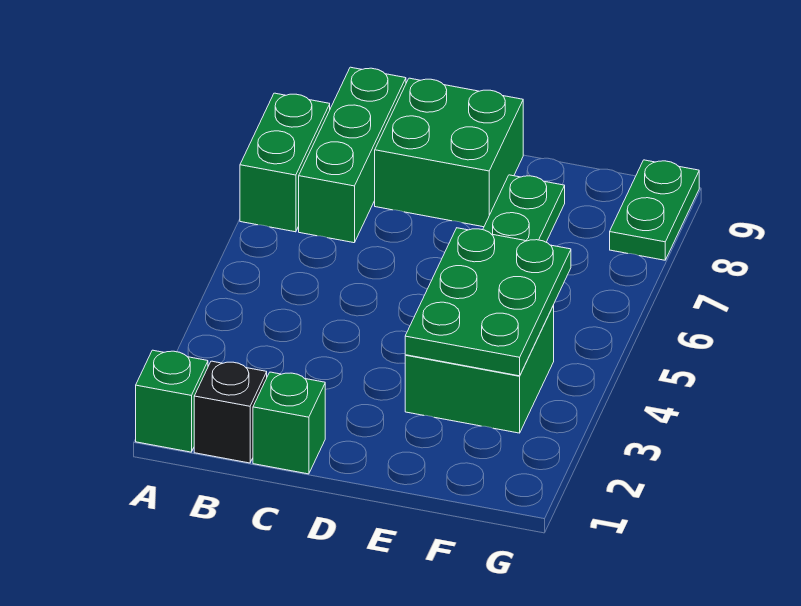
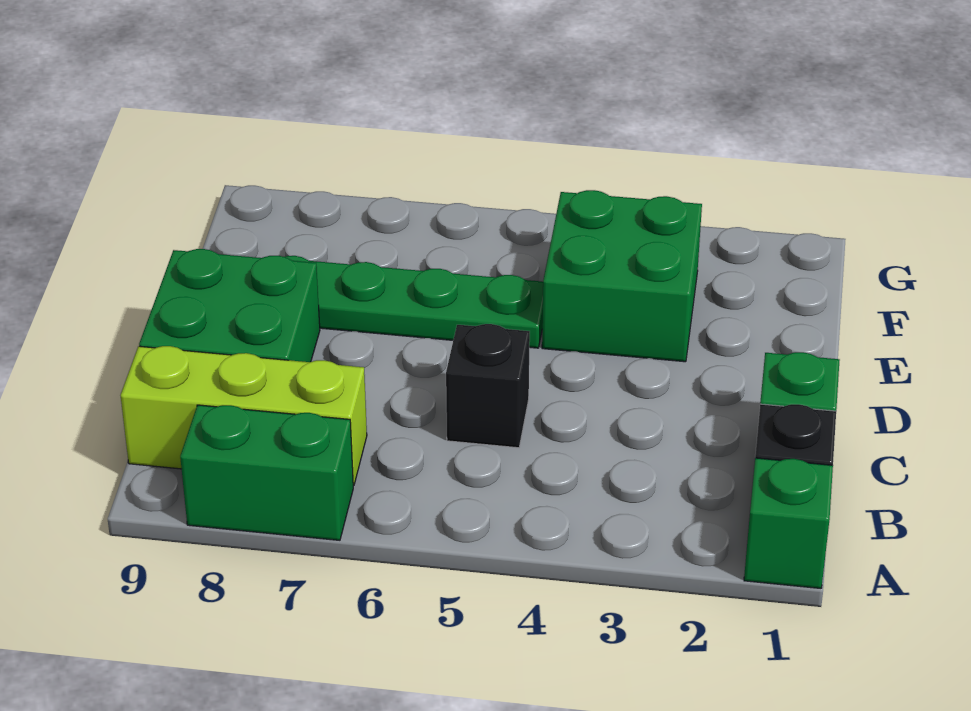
green brick B7:B9 level 1 -> lime brick B7:B9 level 1
none -> black brick C5 level 1
green plate E3:F5 level 2 -> none
green plate G8:G9 level 1 -> none

